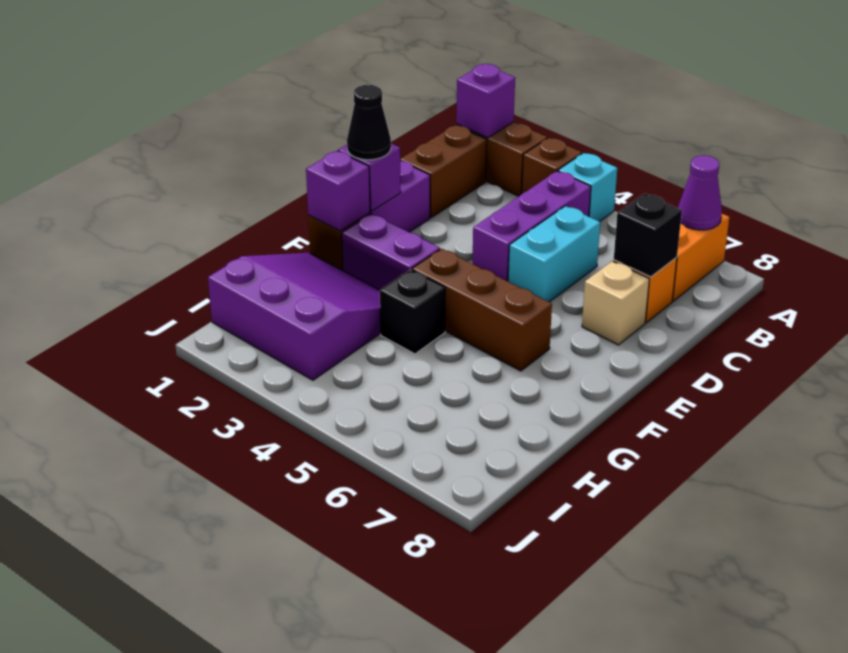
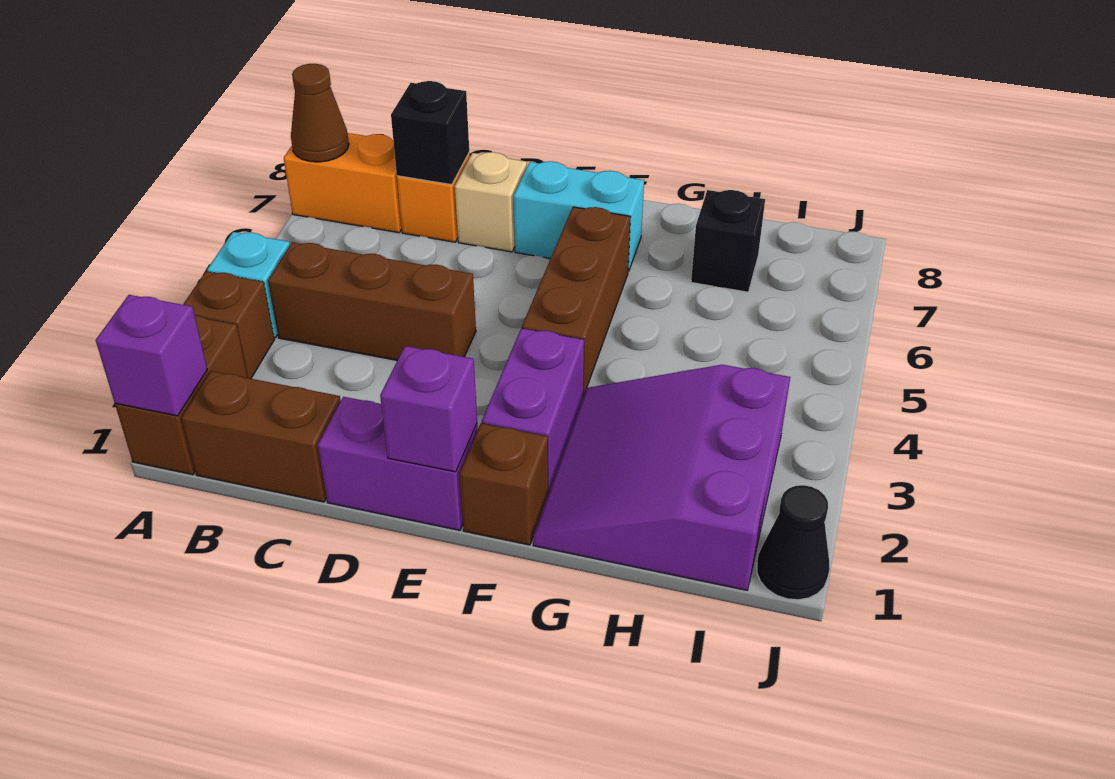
purple cone A7 level 2 -> brown cone A7 level 2
purple brick B4:D4 level 1 -> brown brick B4:D4 level 1
cyan brick C5:D5 level 1 -> cyan brick E7:F7 level 1
black cone E1 level 3 -> black cone J1 level 1
purple brick F1 level 2 -> none
black brick G4 level 1 -> black brick H7 level 1

